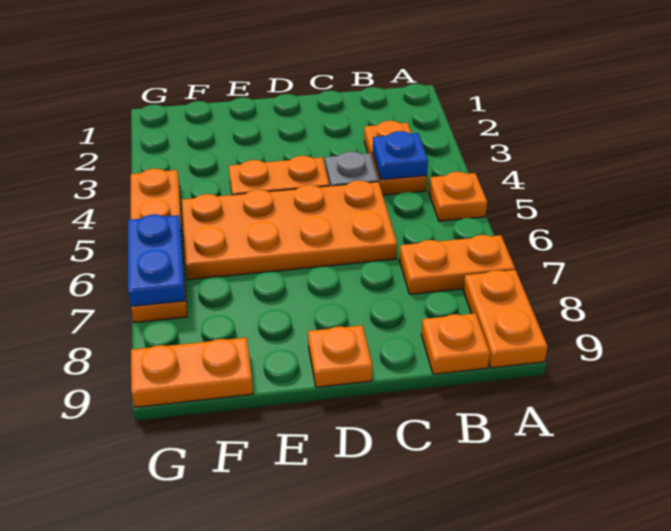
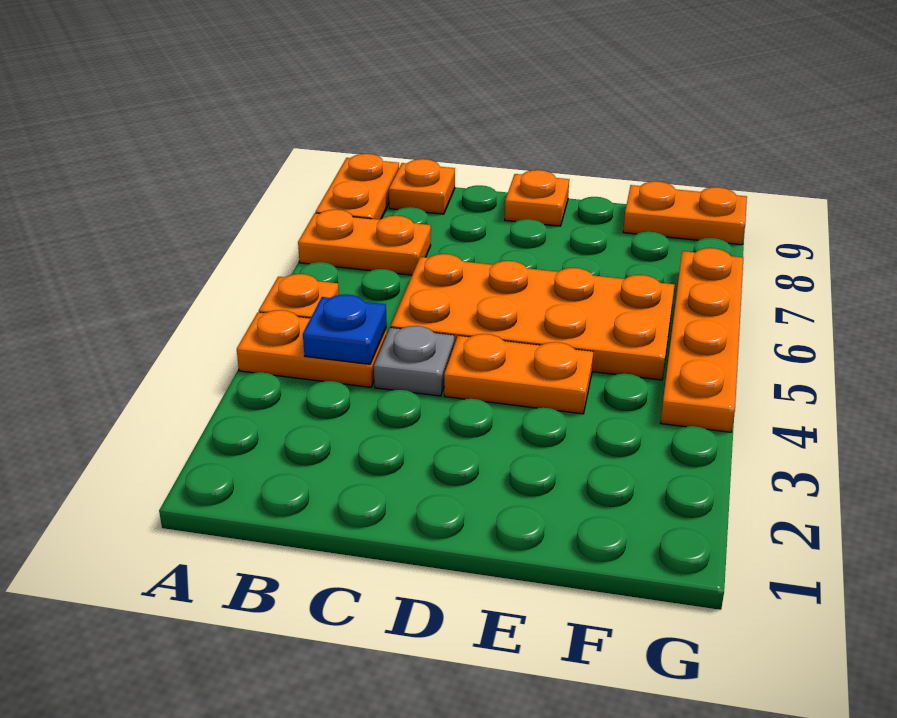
orange plate B3:B4 level 1 -> orange plate A4:B4 level 1
blue plate G6:G7 level 2 -> none

